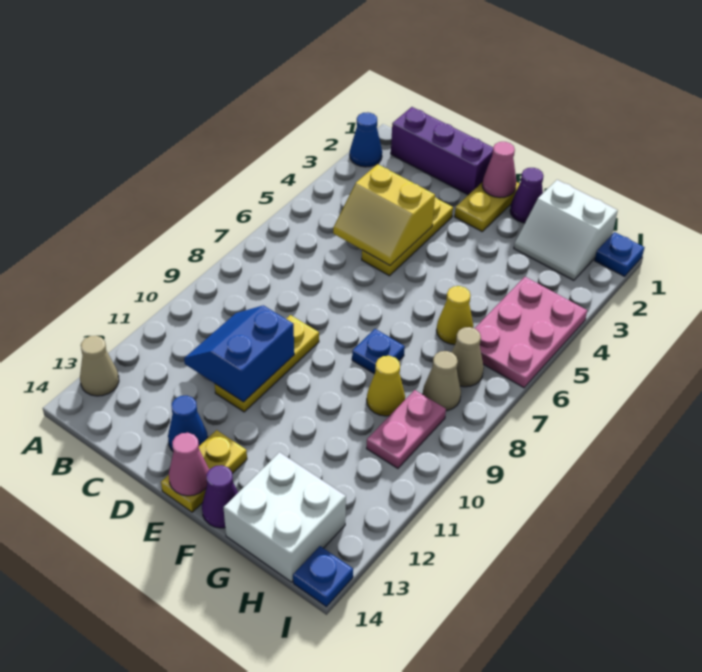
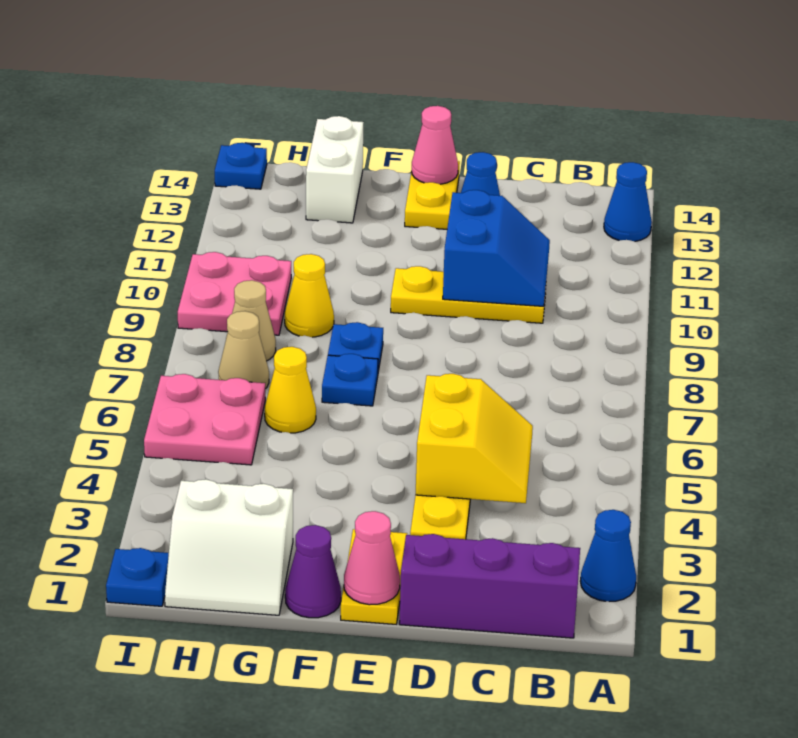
tan cone A13 level 1 -> blue cone A13 level 1
yellow slope C4:D5 level 2 top 4 -> yellow slope C4:D5 level 2 top D
yellow plate D9:D11 level 1 -> yellow plate C10:E10 level 1
none -> blue plate F7 level 1
purple cone F14 level 1 -> none
white slope G1:H2 level 1 top 1 -> white slope G1:H2 level 1 top 2
white brick G13:H14 level 1 -> white brick G13:G14 level 1
pink plate H4:I6 level 1 -> pink plate H5:I6 level 1
pink plate H9:H10 level 1 -> pink plate H9:I10 level 1

